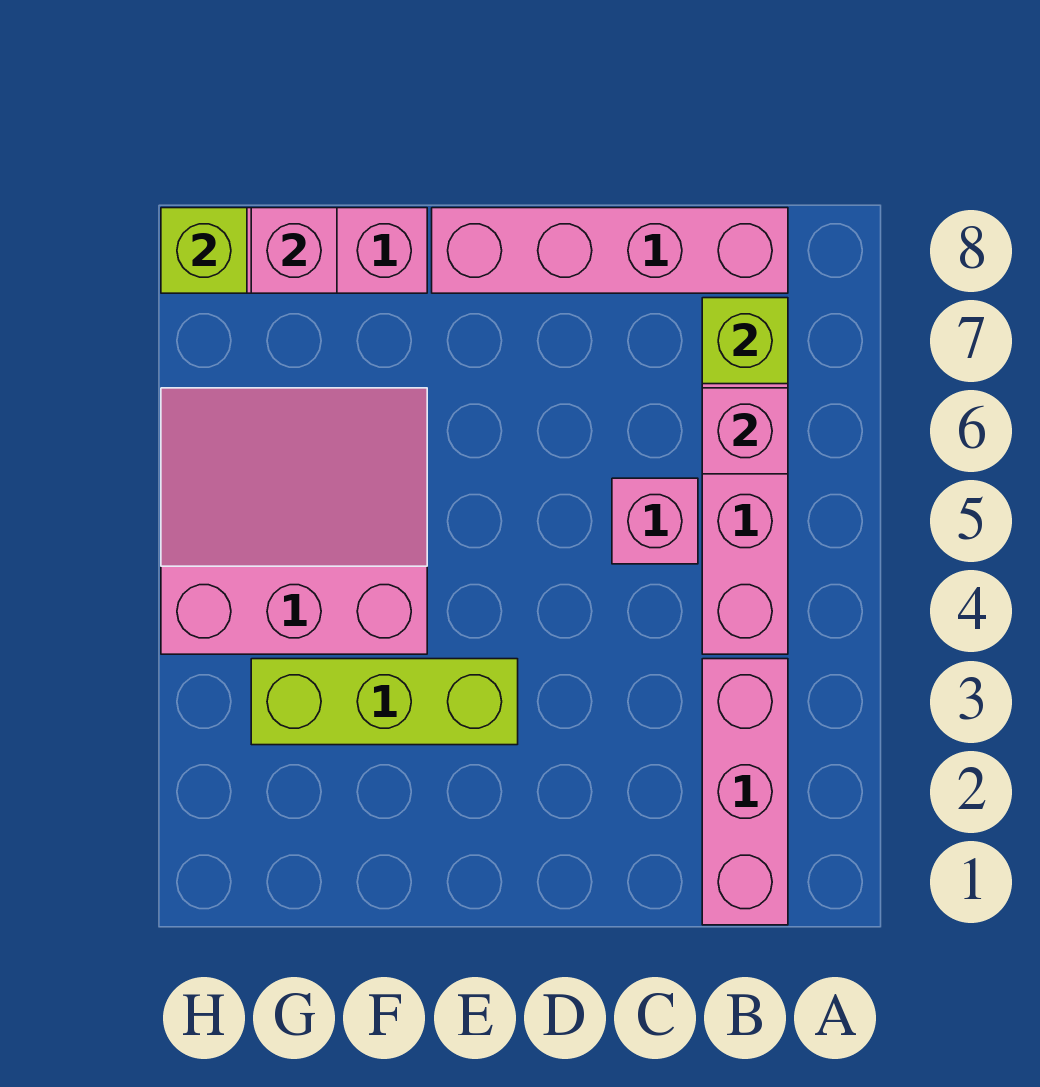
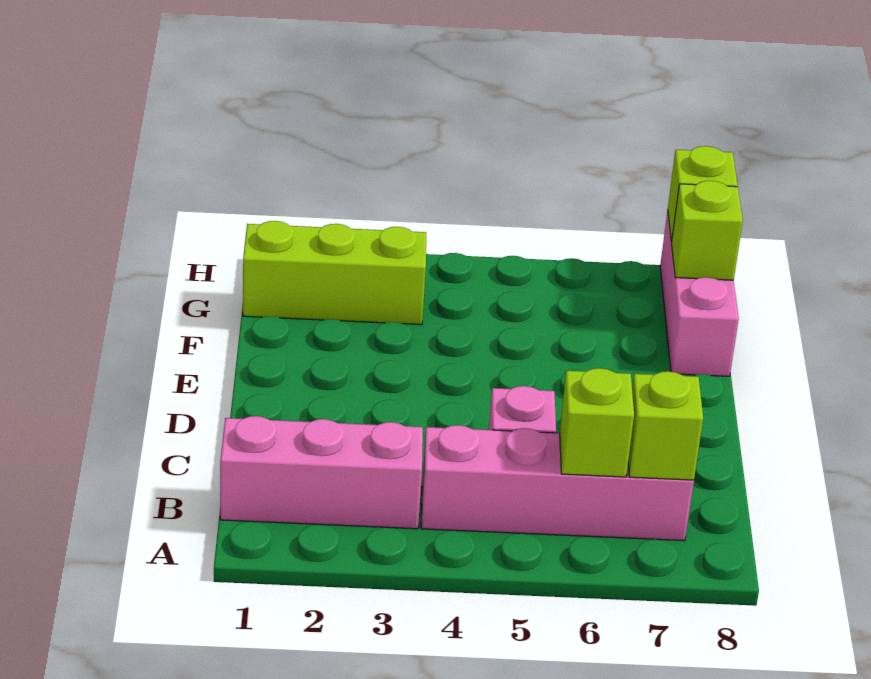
pink brick B6 level 2 -> lime brick B6 level 2
pink brick B8:E8 level 1 -> none
lime brick E3:G3 level 1 -> lime brick G1:G3 level 1
pink slope F4:H6 level 1 top 4 -> none
pink brick G8 level 2 -> lime brick G8 level 2

